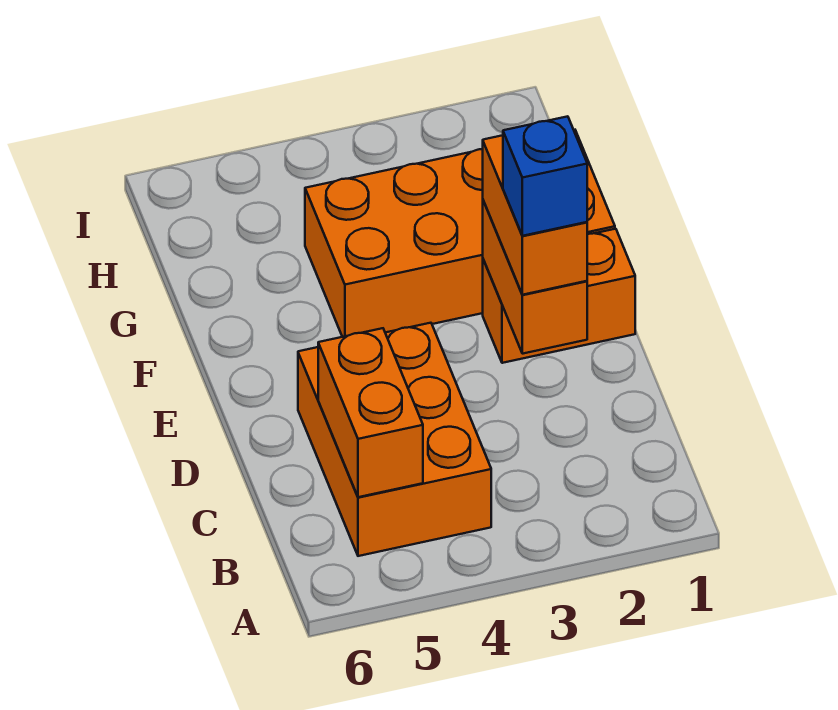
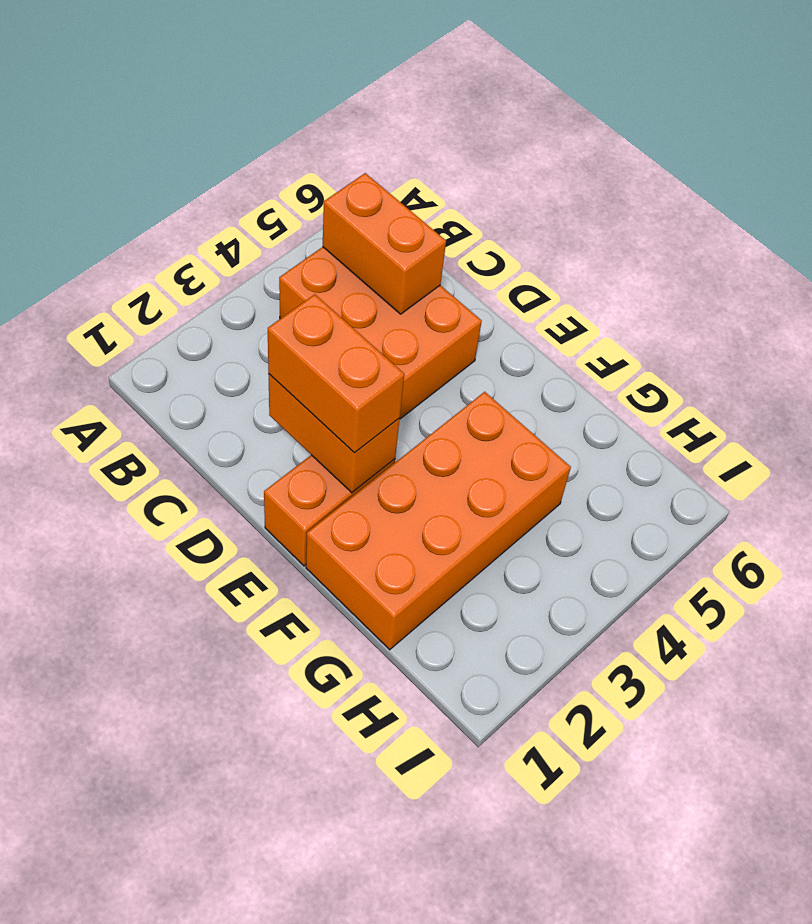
blue brick D2 level 4 -> none

